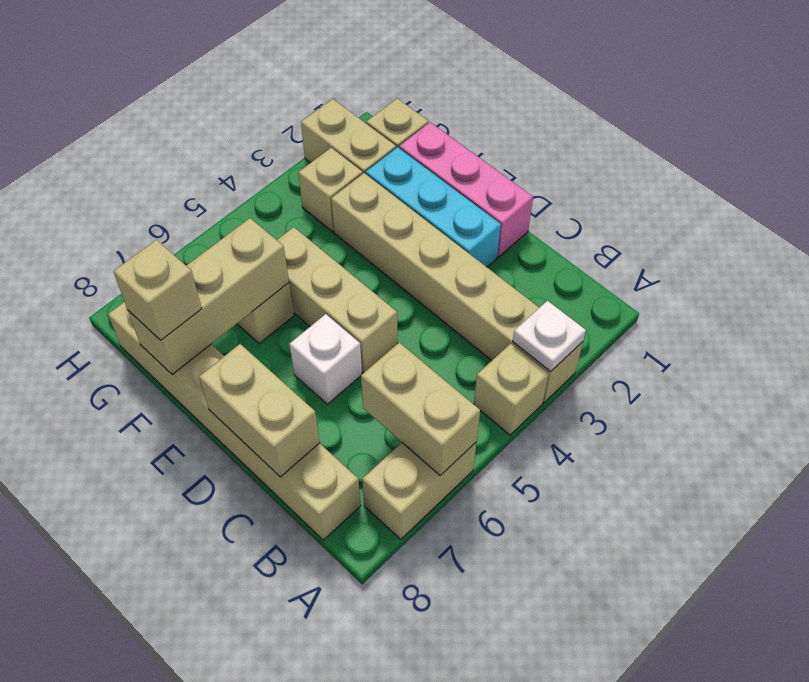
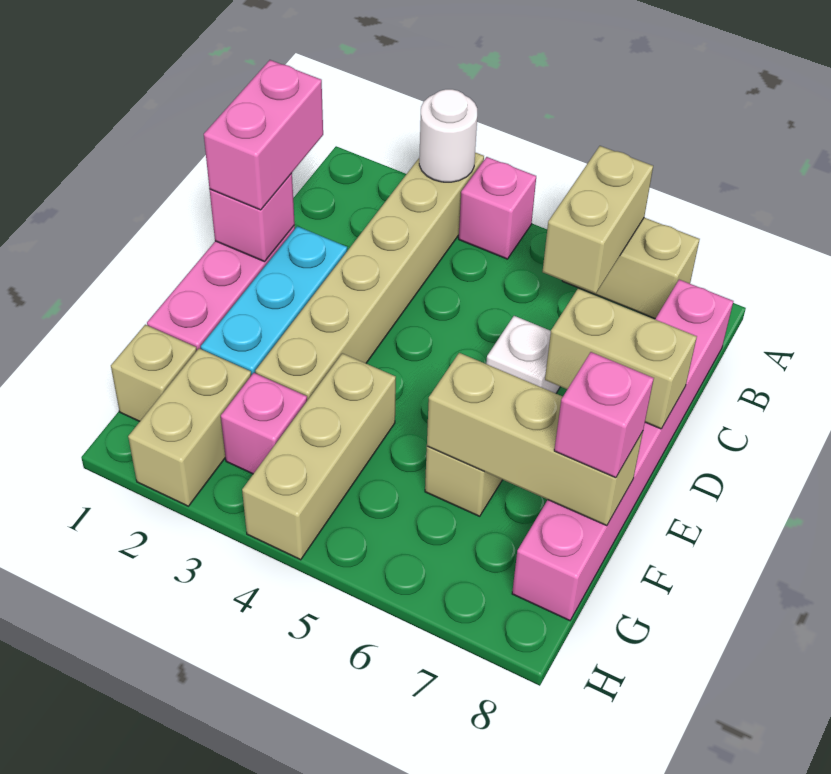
white plate A3 level 2 -> white round brick A3 level 2
tan brick A4 level 1 -> pink brick A4 level 1
tan brick B8:G8 level 1 -> pink brick B8:G8 level 1
none -> pink brick C1:D1 level 3
tan brick C8:D8 level 2 -> tan brick D7:D8 level 2
none -> pink brick D1 level 2
tan brick D5:F5 level 1 -> tan brick F4:H4 level 1
tan brick F8 level 3 -> pink brick F8 level 3
tan brick G3 level 1 -> pink brick G3 level 1

